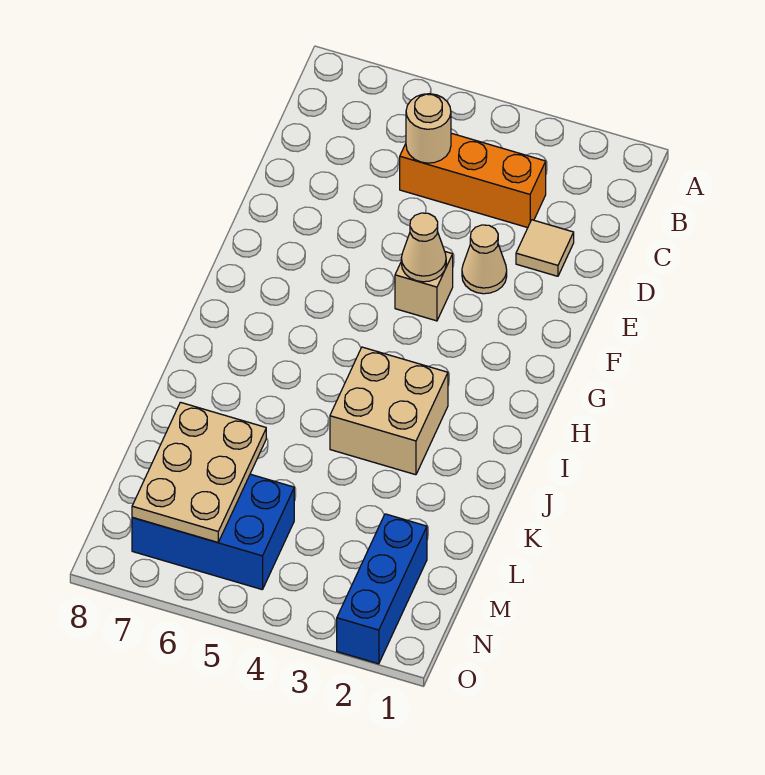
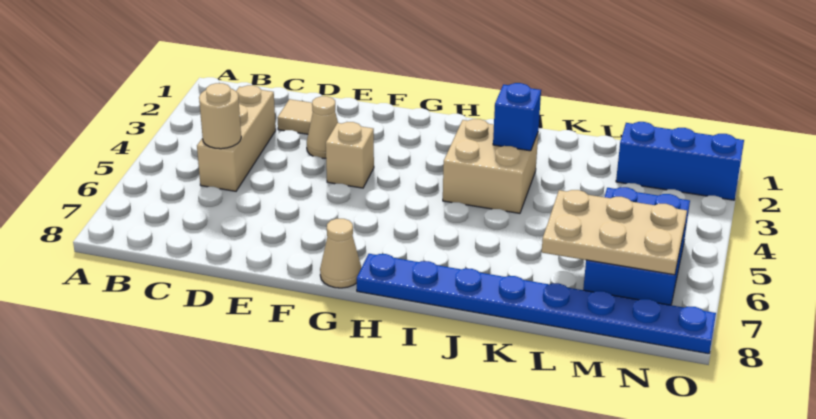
orange brick C3:C5 level 1 -> tan brick C3:C5 level 1
tan cone F4 level 2 -> tan cone G8 level 1
none -> blue plate H8:O8 level 1
none -> blue brick J3 level 2

